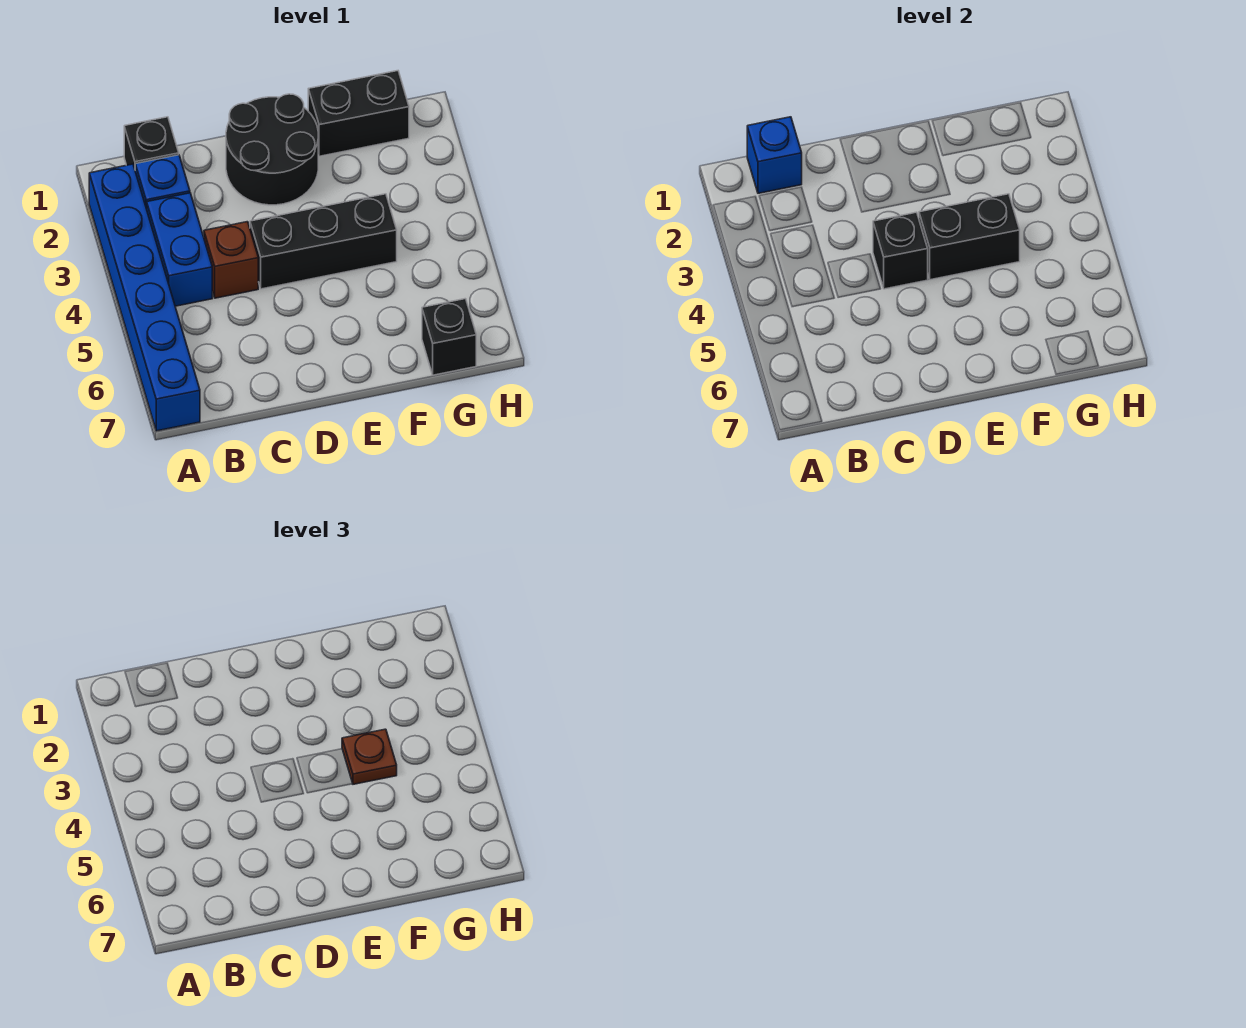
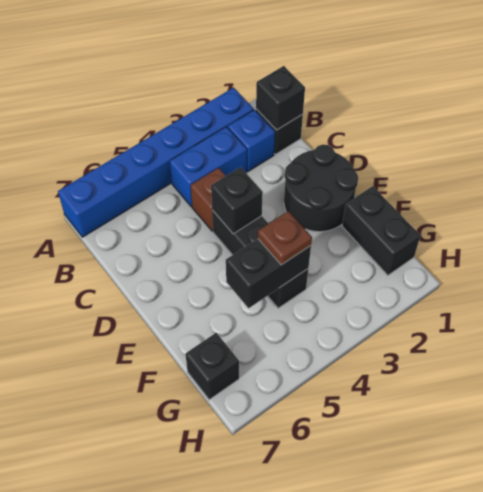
blue brick B1 level 2 -> black brick B1 level 2
black brick E4:F4 level 2 -> black brick F4:F5 level 2

